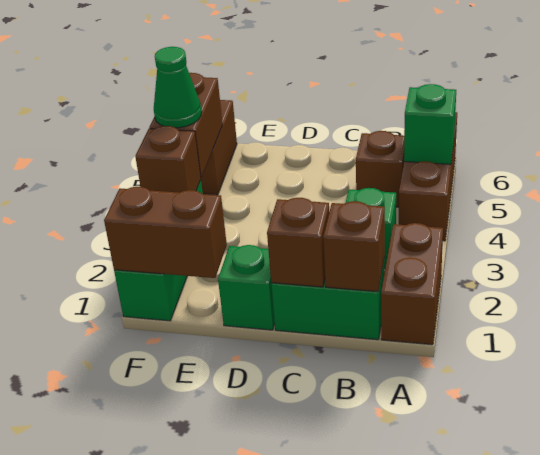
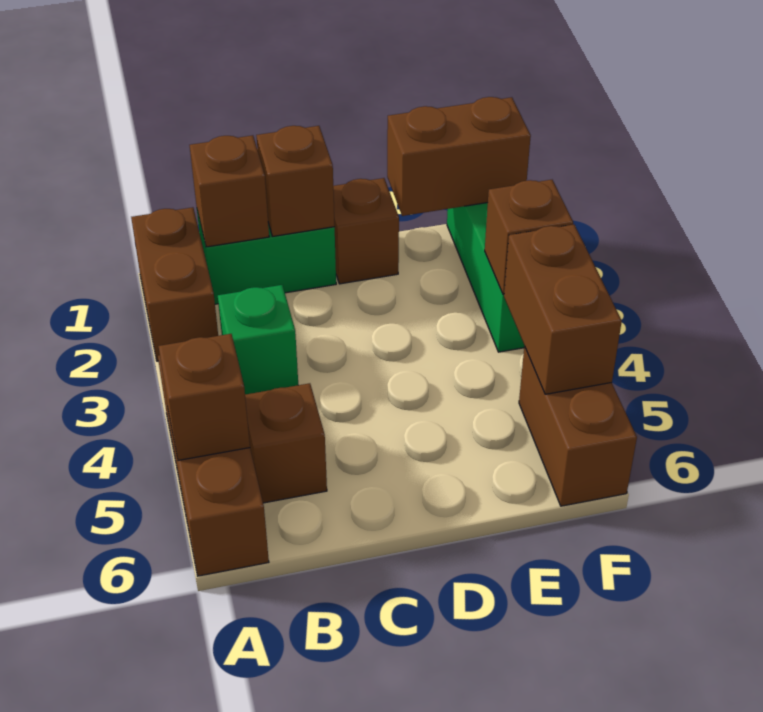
green brick A5 level 2 -> brown brick A5 level 2
green brick D1 level 1 -> brown brick D1 level 1
green cone F4 level 3 -> none

